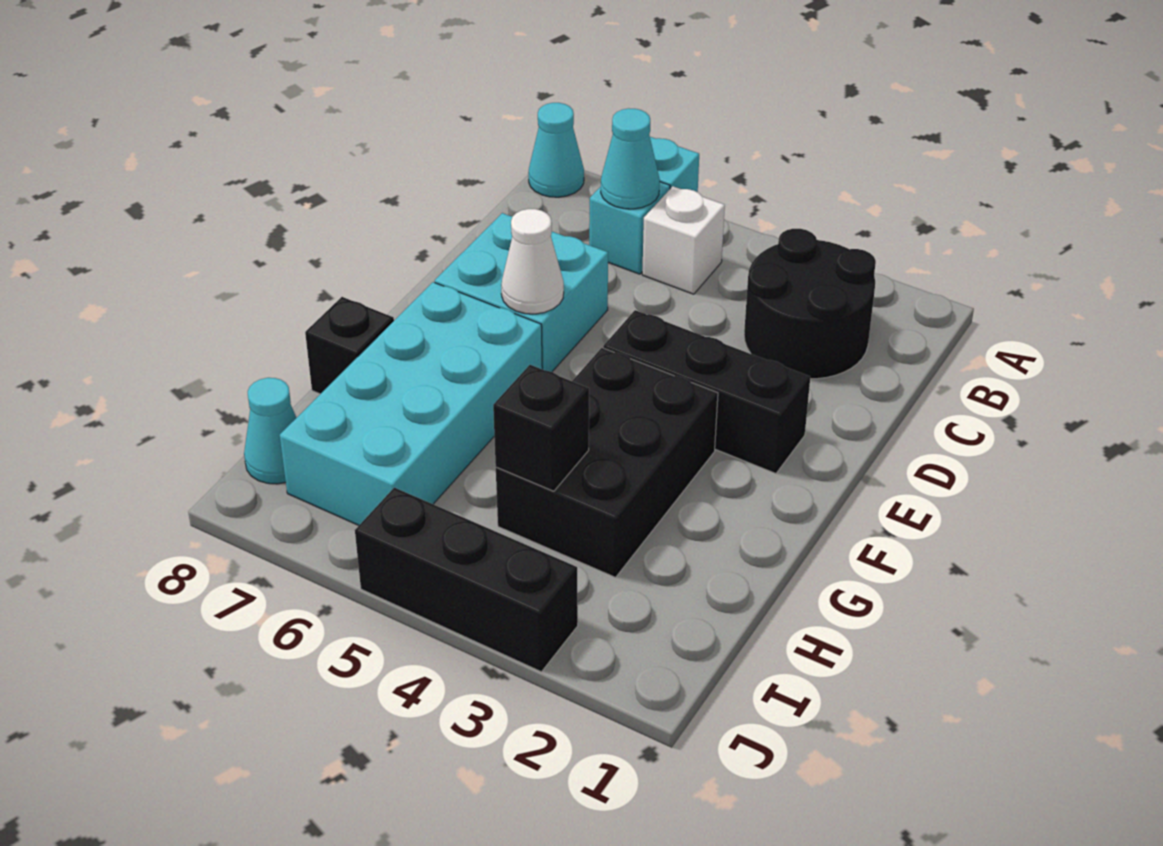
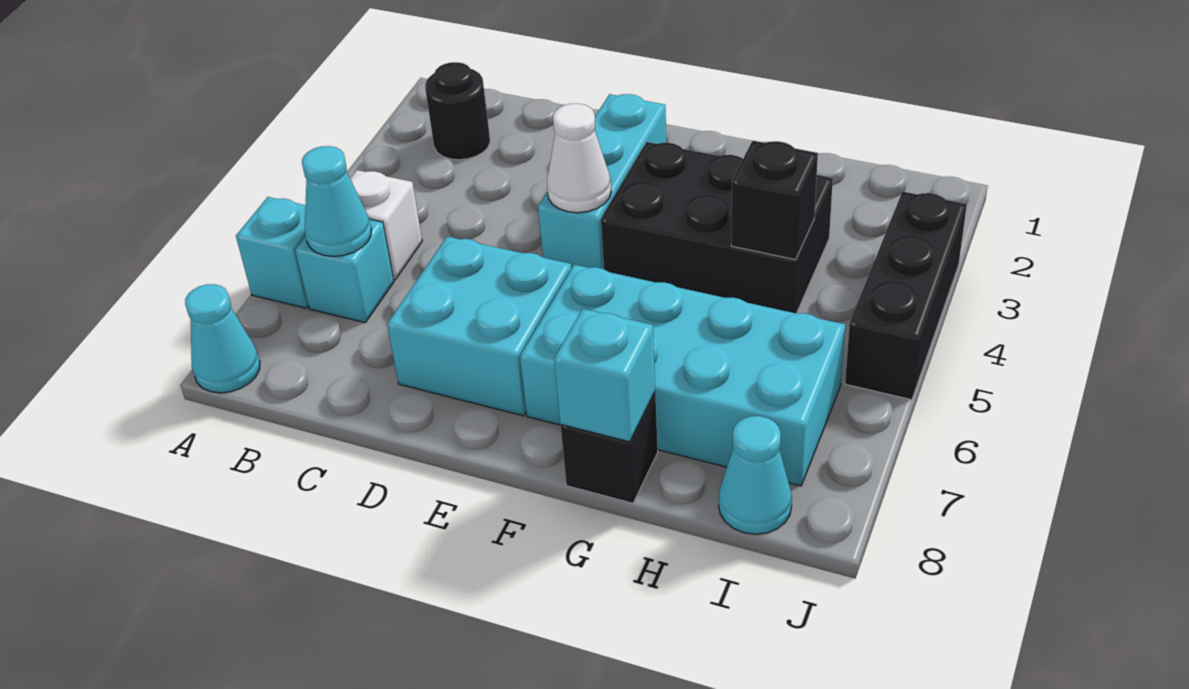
black round brick B2:C3 level 1 -> black round brick B2 level 1
black brick E2:E4 level 1 -> cyan brick E2:E4 level 1
white cone E6 level 2 -> white cone E4 level 2
none -> cyan brick G8 level 2

